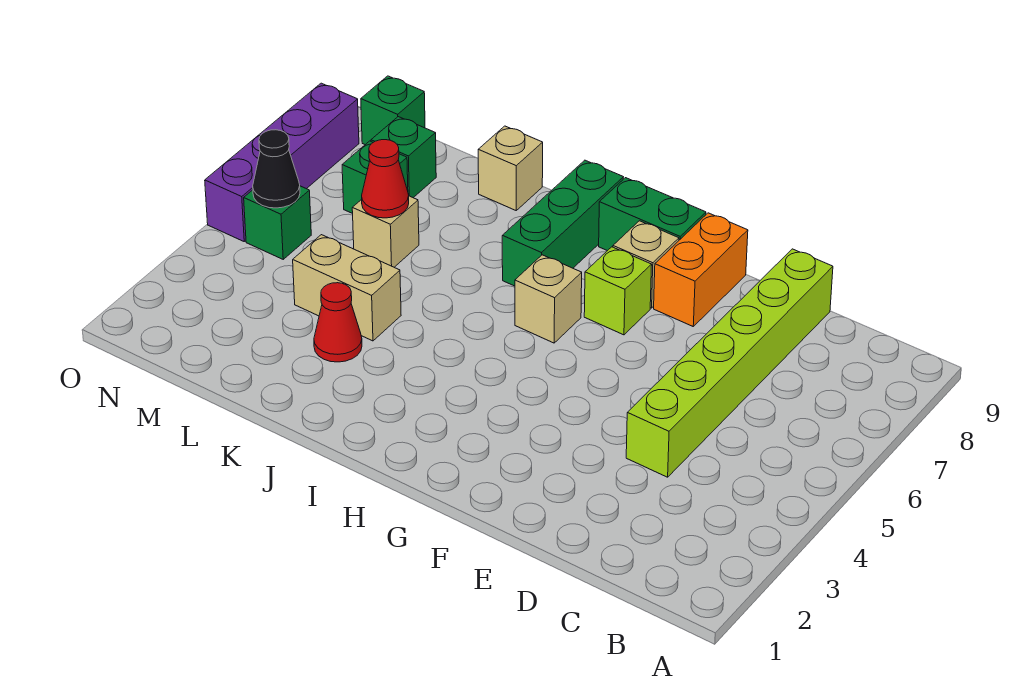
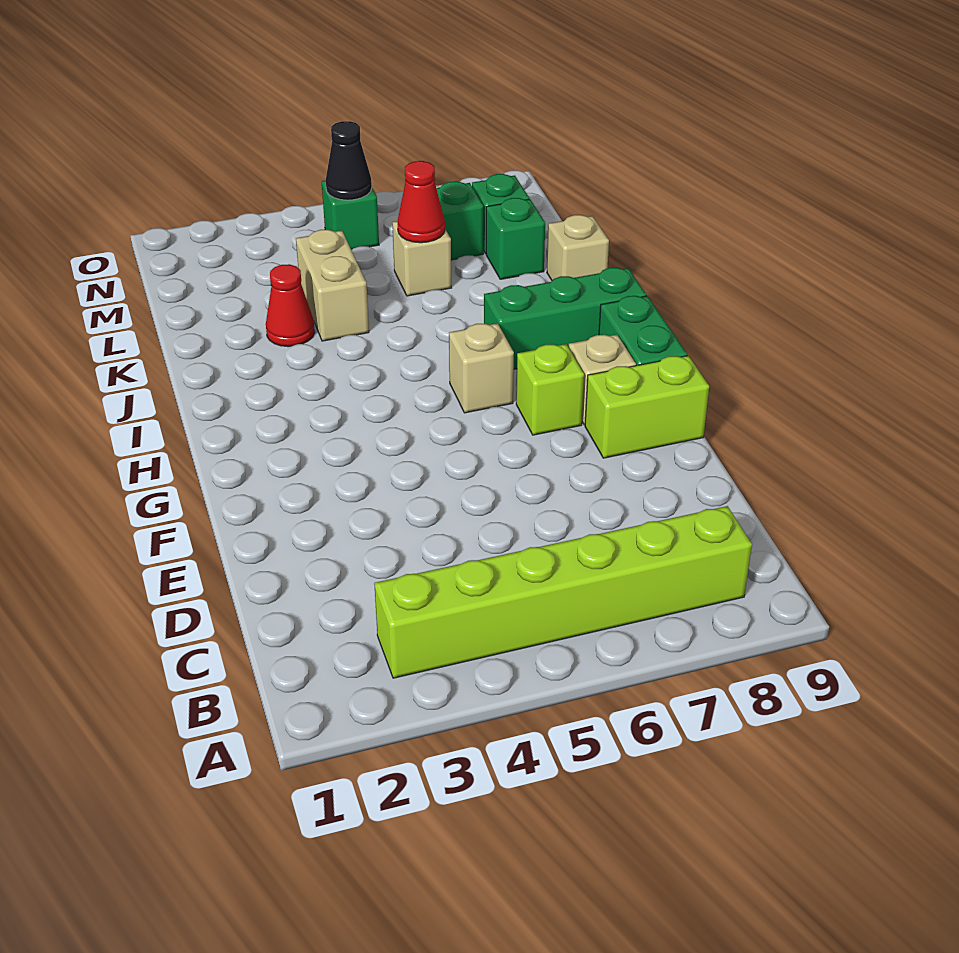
lime brick D4:D9 level 1 -> lime brick B3:B8 level 1
orange brick F8:F9 level 1 -> lime brick F8:F9 level 1
green brick N9 level 1 -> green brick L8 level 1
purple brick O5:O8 level 1 -> none

